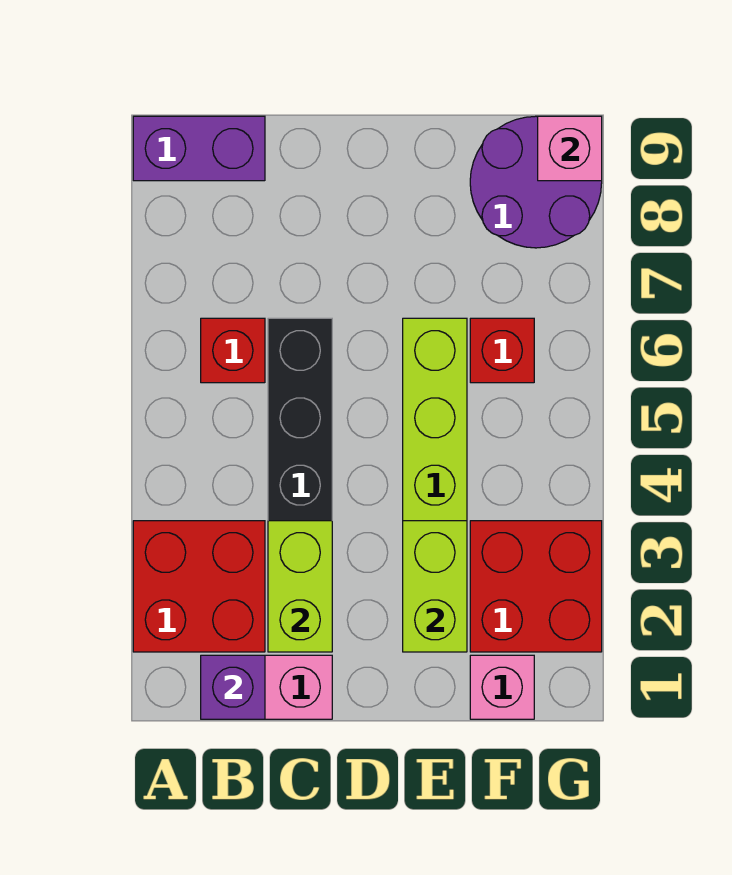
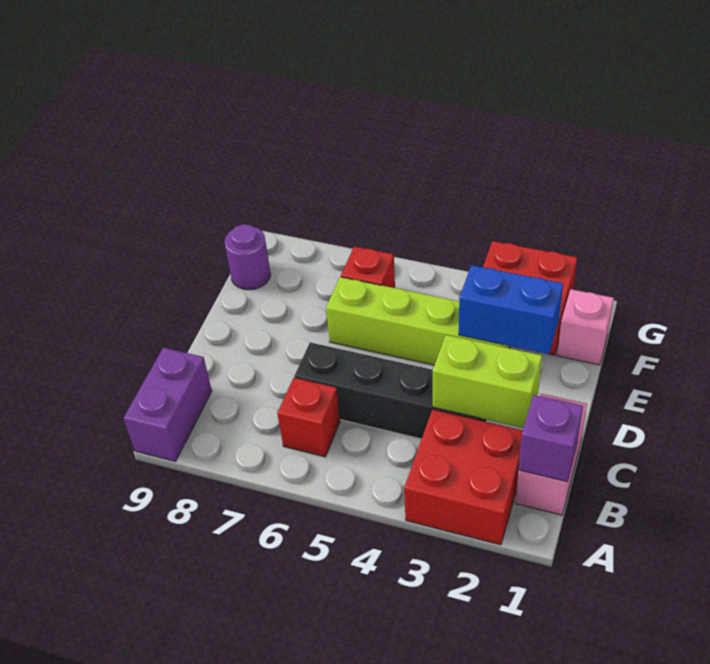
lime brick E2:E3 level 2 -> blue brick E2:E3 level 2
purple round brick F8:G9 level 1 -> purple round brick F9 level 1
pink brick G9 level 2 -> none

